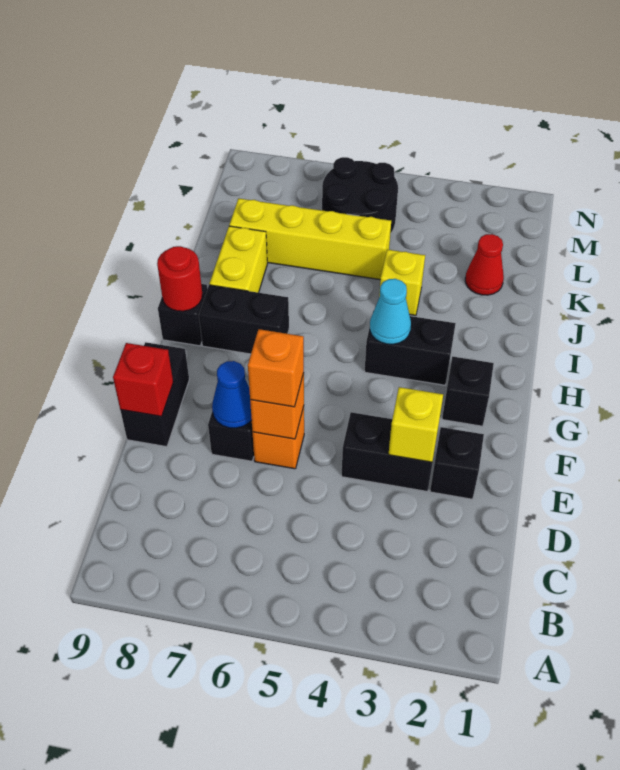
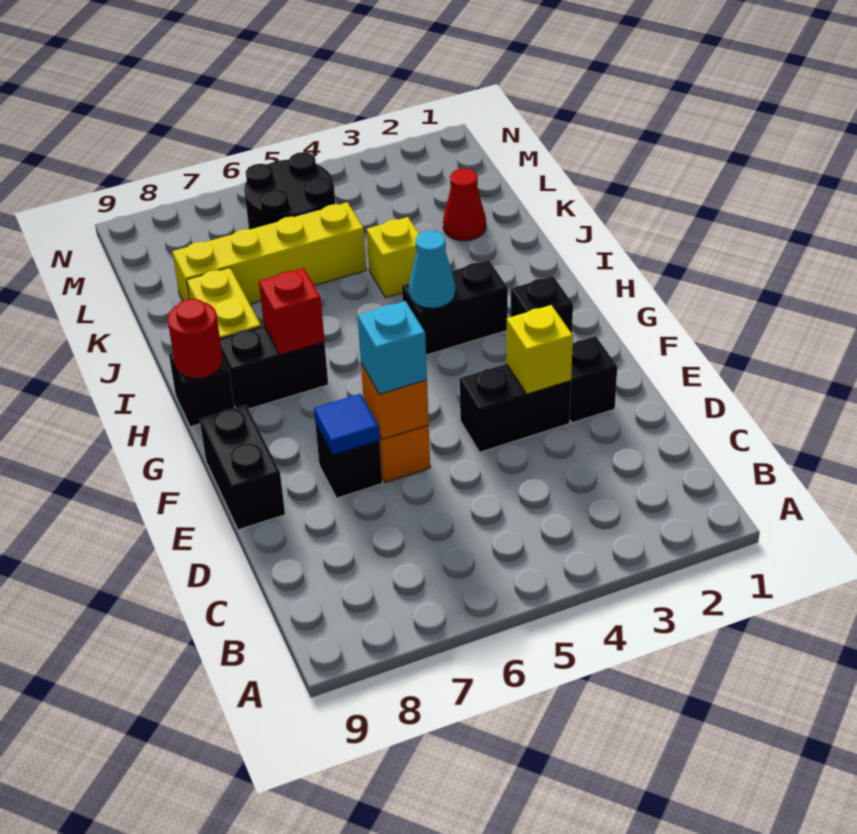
orange brick E6 level 3 -> cyan brick E6 level 3
blue cone E7 level 2 -> blue tile E7 level 2
red brick E9 level 2 -> red brick H7 level 2

